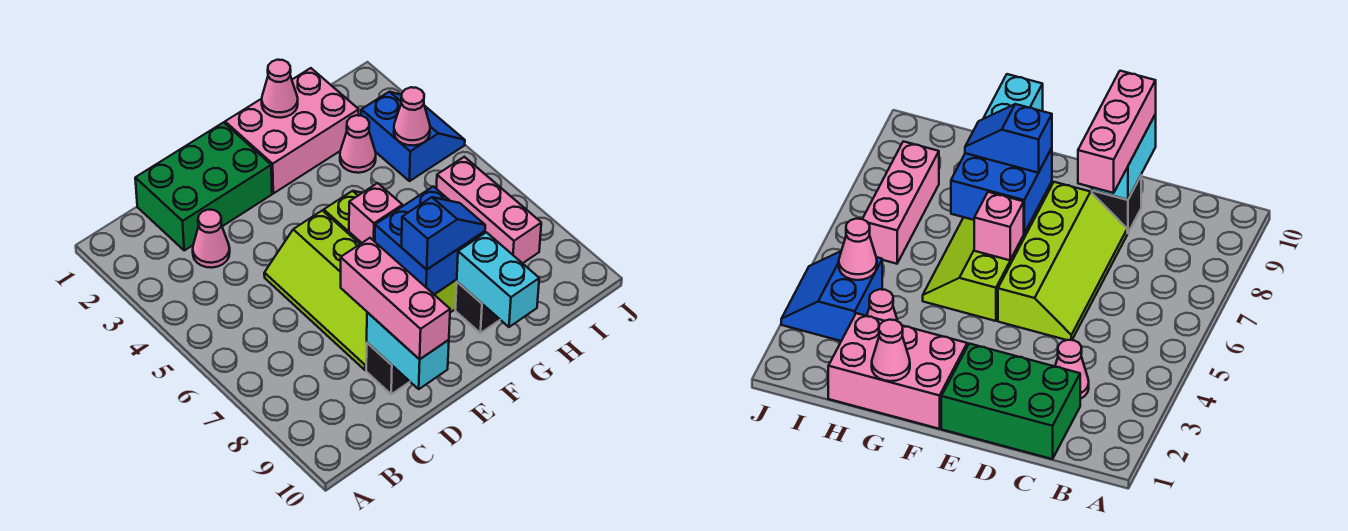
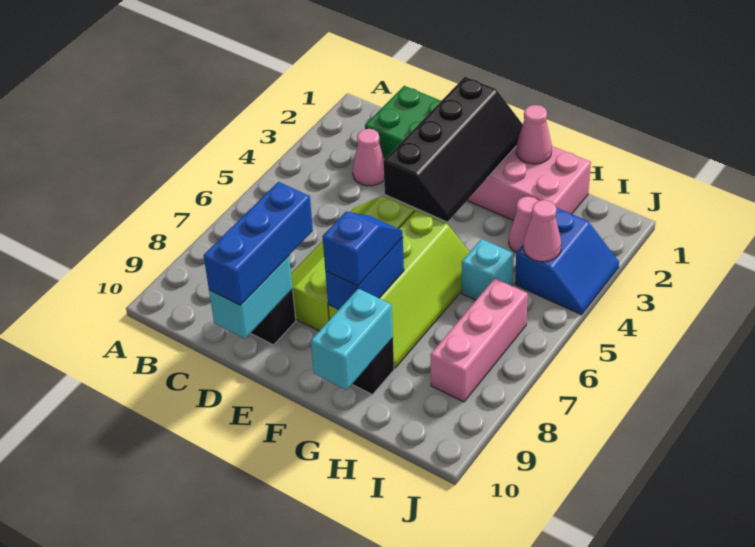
pink brick D8:D10 level 3 -> blue brick D8:D10 level 3
none -> black slope E1:F4 level 2 top E
pink brick F6 level 2 -> none
blue brick F7:G8 level 2 -> blue brick F7:F8 level 2
blue slope F8:G8 level 3 top F -> blue slope F7:F8 level 3 top 8
none -> cyan brick H5 level 1

